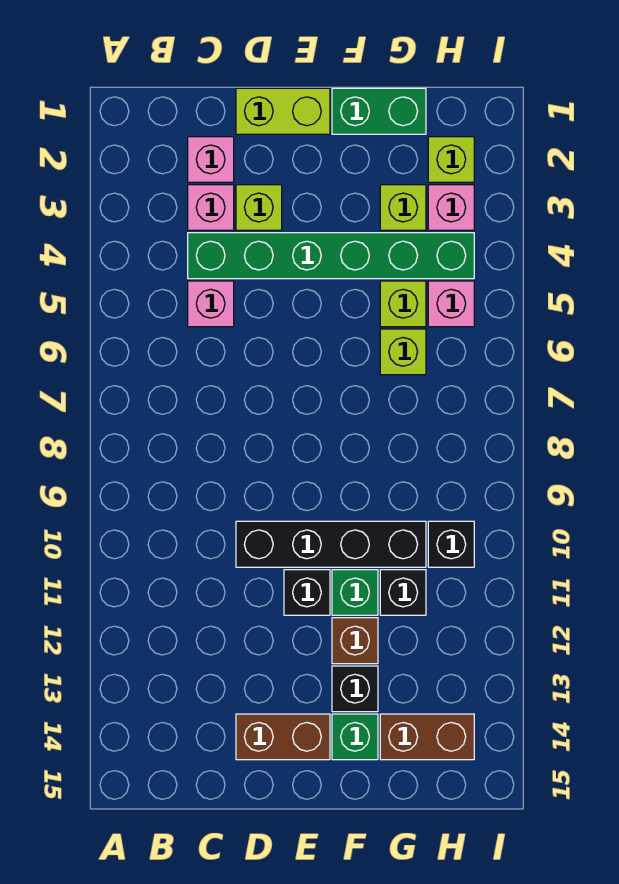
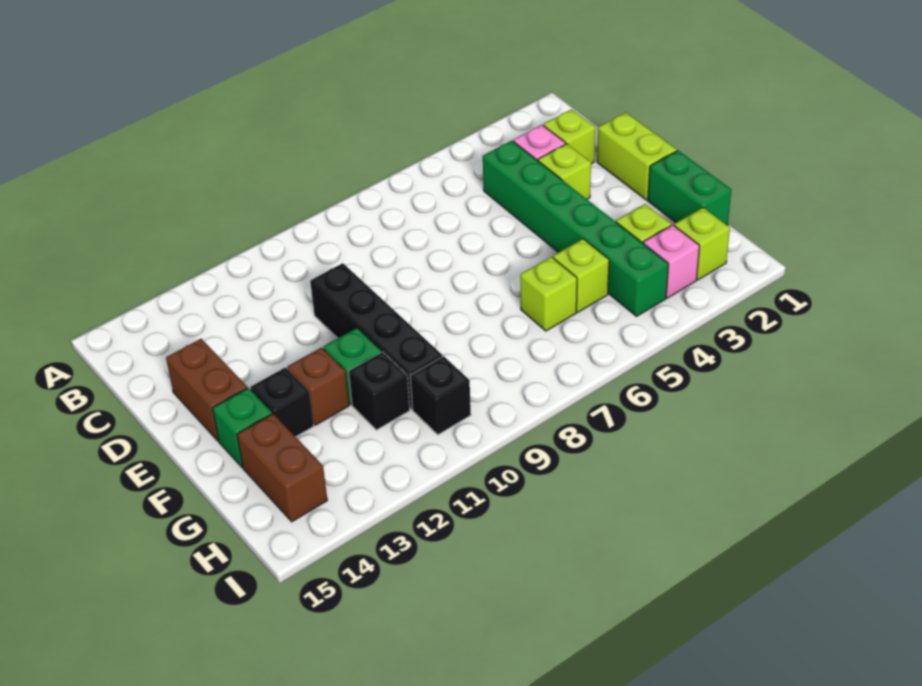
pink brick C2 level 1 -> lime brick C2 level 1
pink brick C5 level 1 -> none
black brick E11 level 1 -> none
pink brick H5 level 1 -> none

